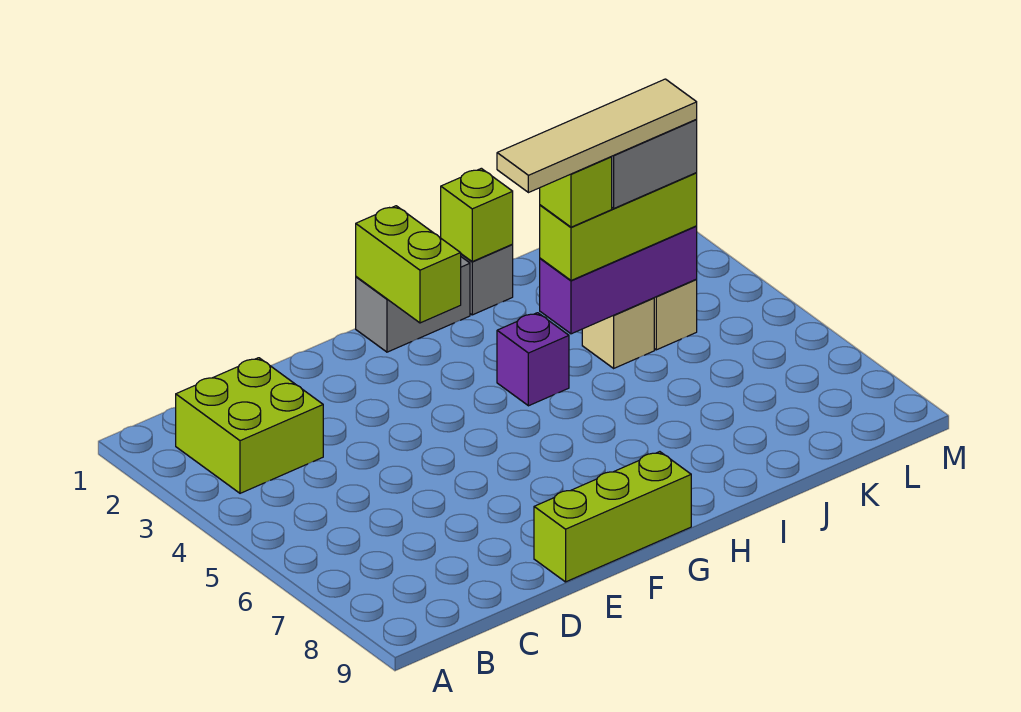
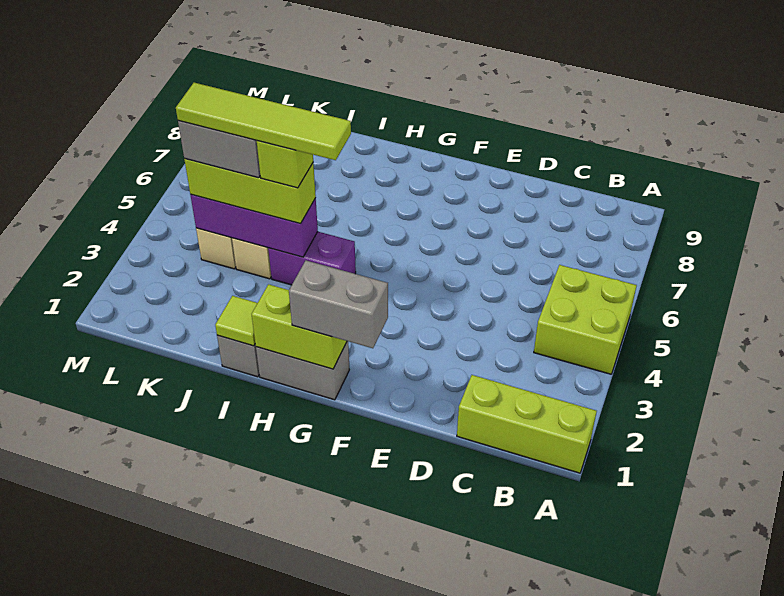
lime brick B2:C3 level 1 -> lime brick A4:B5 level 1
lime brick E9:G9 level 1 -> lime brick A1:C1 level 1
none -> grey brick F1:G1 level 3
lime brick G1:G2 level 2 -> lime brick G1:H1 level 2
purple brick H4 level 1 -> purple brick H4:I4 level 1
tan tile H4:K4 level 5 -> lime tile H4:K4 level 5
lime brick I1 level 2 -> lime tile I1 level 2

